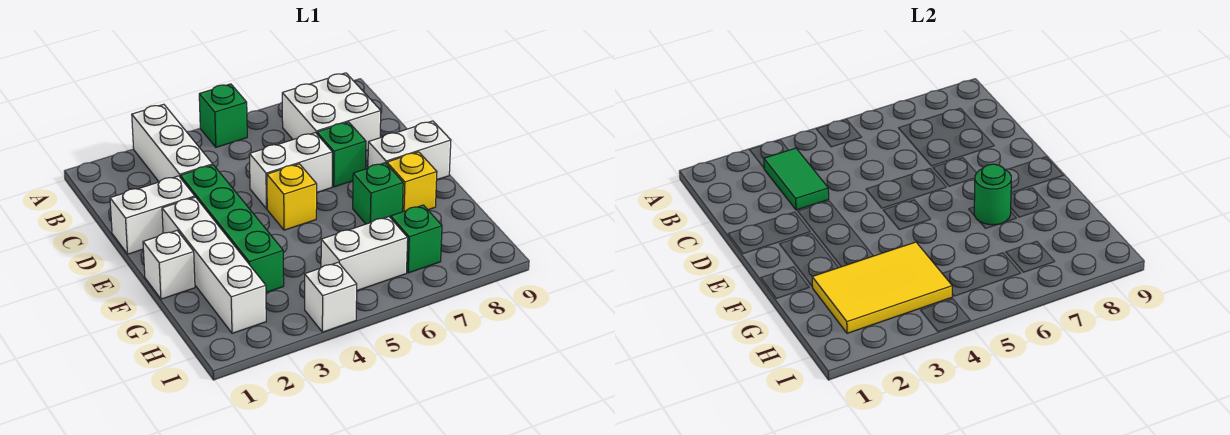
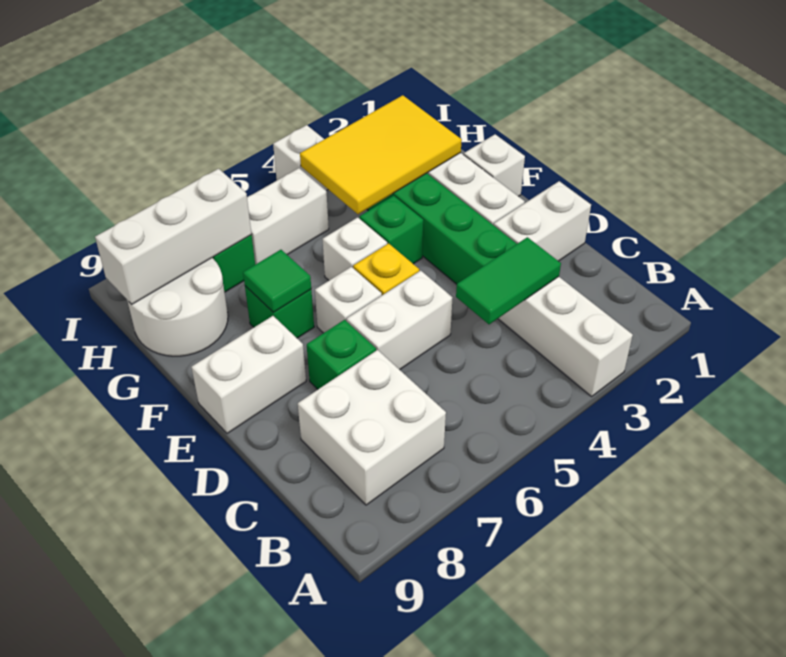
green brick A5 level 1 -> green brick F4 level 1
green tile B3:C3 level 2 -> green tile C3:C4 level 2
none -> white brick E6 level 1
none -> white brick F5 level 1
green round brick F7 level 2 -> green tile F7 level 2
yellow brick F8 level 1 -> none
none -> white round brick G8:H9 level 1
none -> white brick H7:H9 level 2

